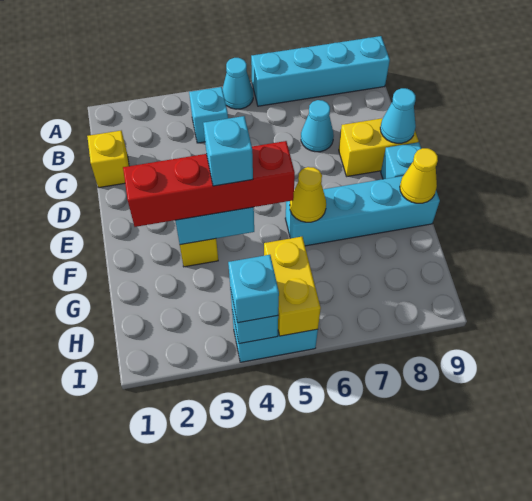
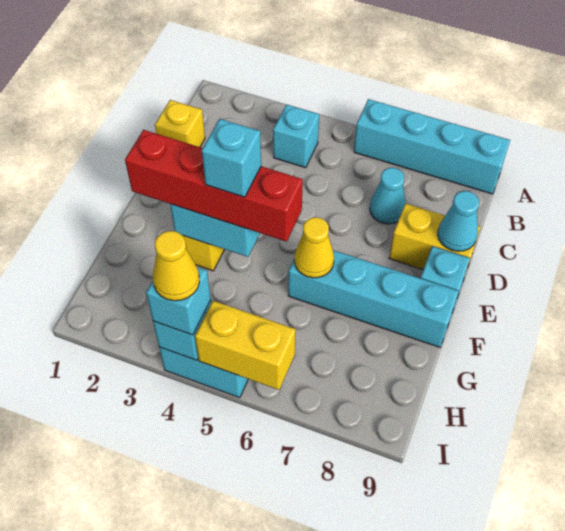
cyan cone A5 level 1 -> none
yellow cone F9 level 2 -> yellow cone I4 level 4
yellow brick H5:I5 level 2 -> yellow brick I5:I6 level 2

